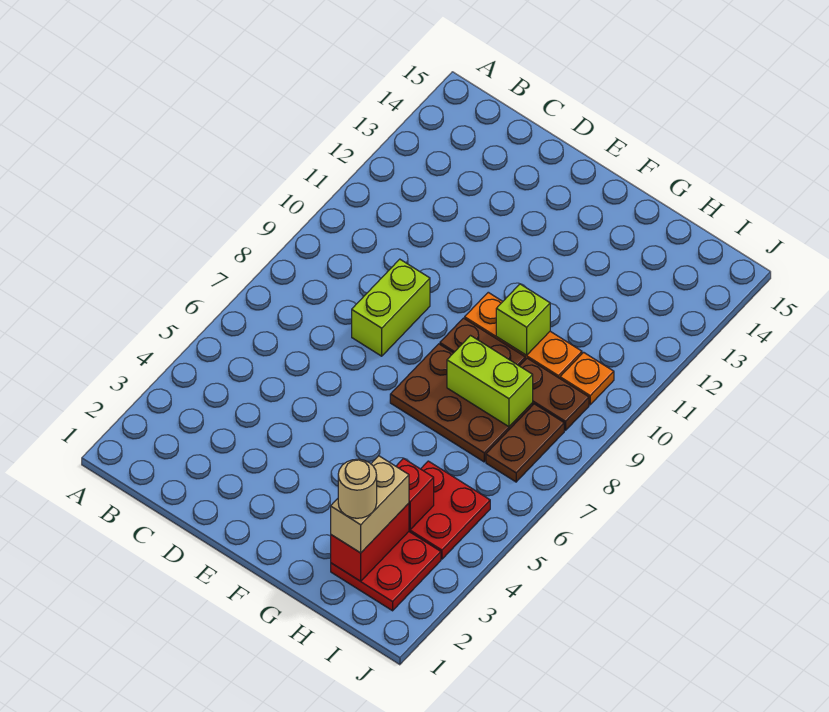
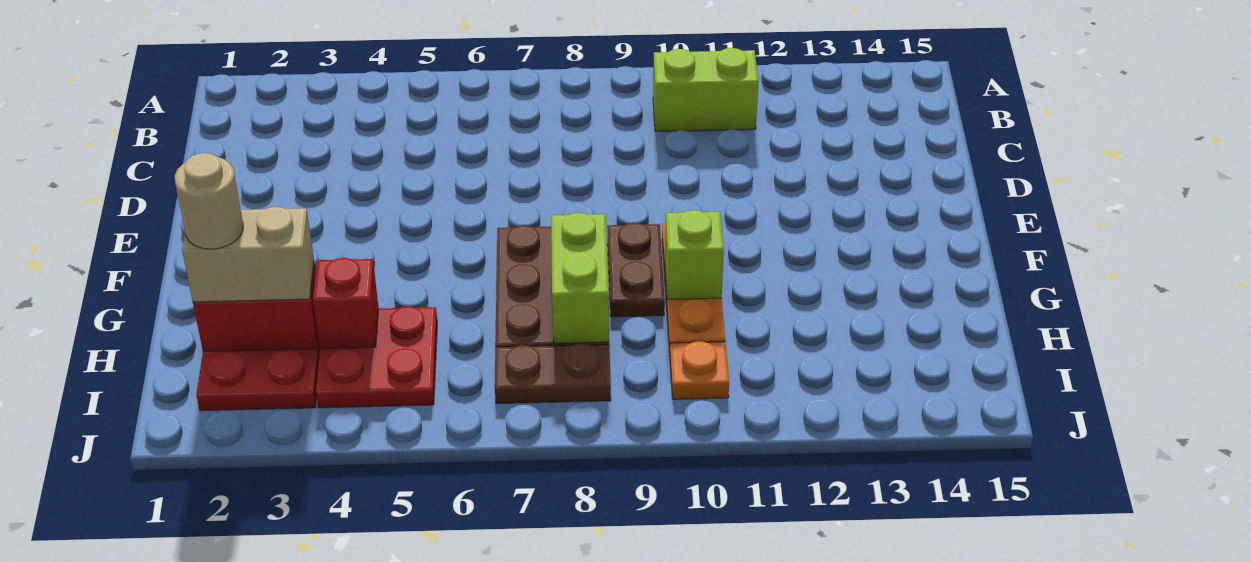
lime brick D8:D9 level 1 -> lime brick B10:B11 level 1
brown plate H9:I9 level 1 -> none

